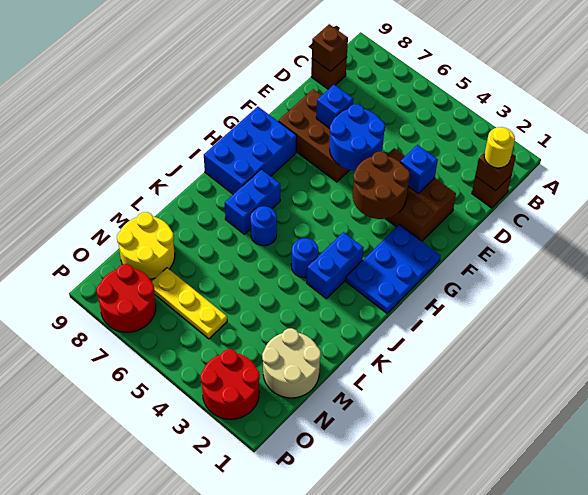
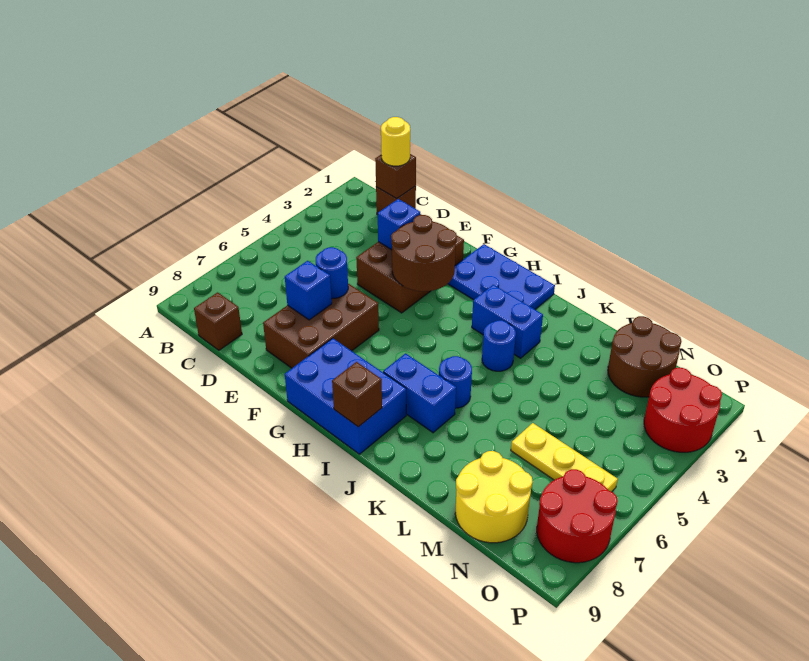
brown brick C9 level 2 -> brown brick I9 level 2
blue round brick E5:F6 level 2 -> blue round brick E6 level 2
tan round brick M1:N2 level 1 -> brown round brick M1:N2 level 1
yellow plate N5:N7 level 1 -> yellow plate M6:O6 level 1

